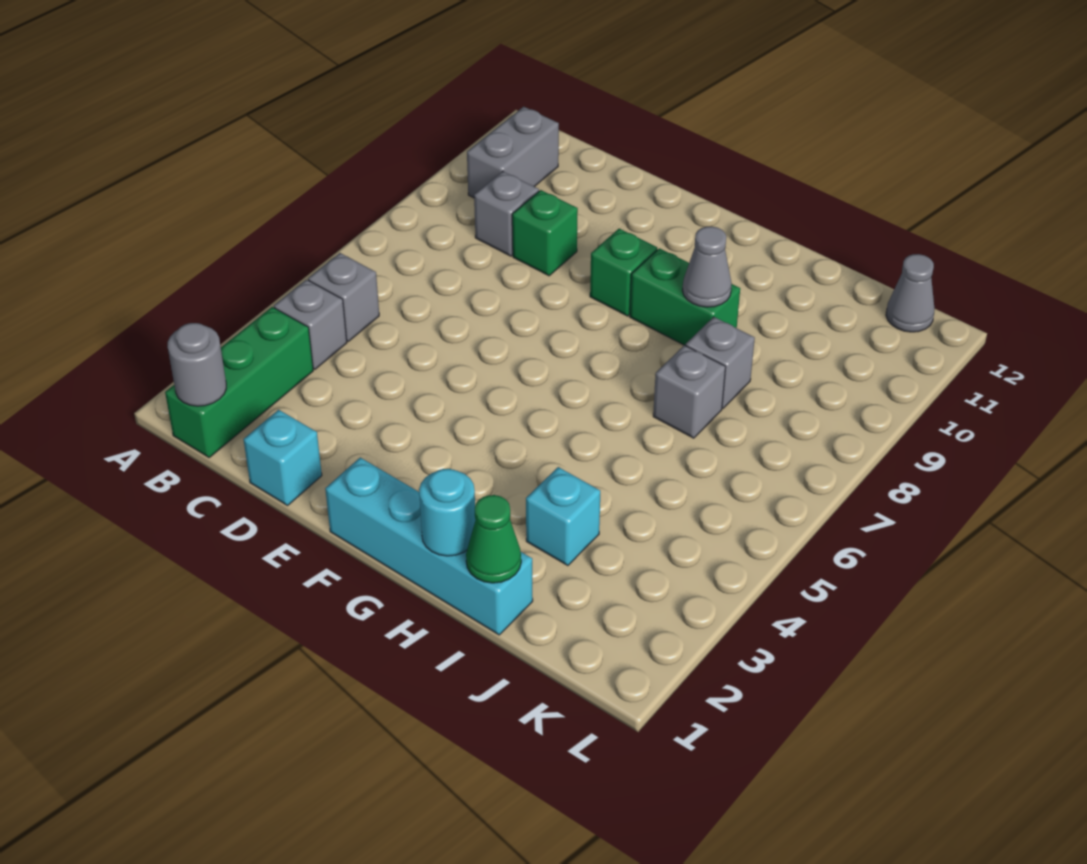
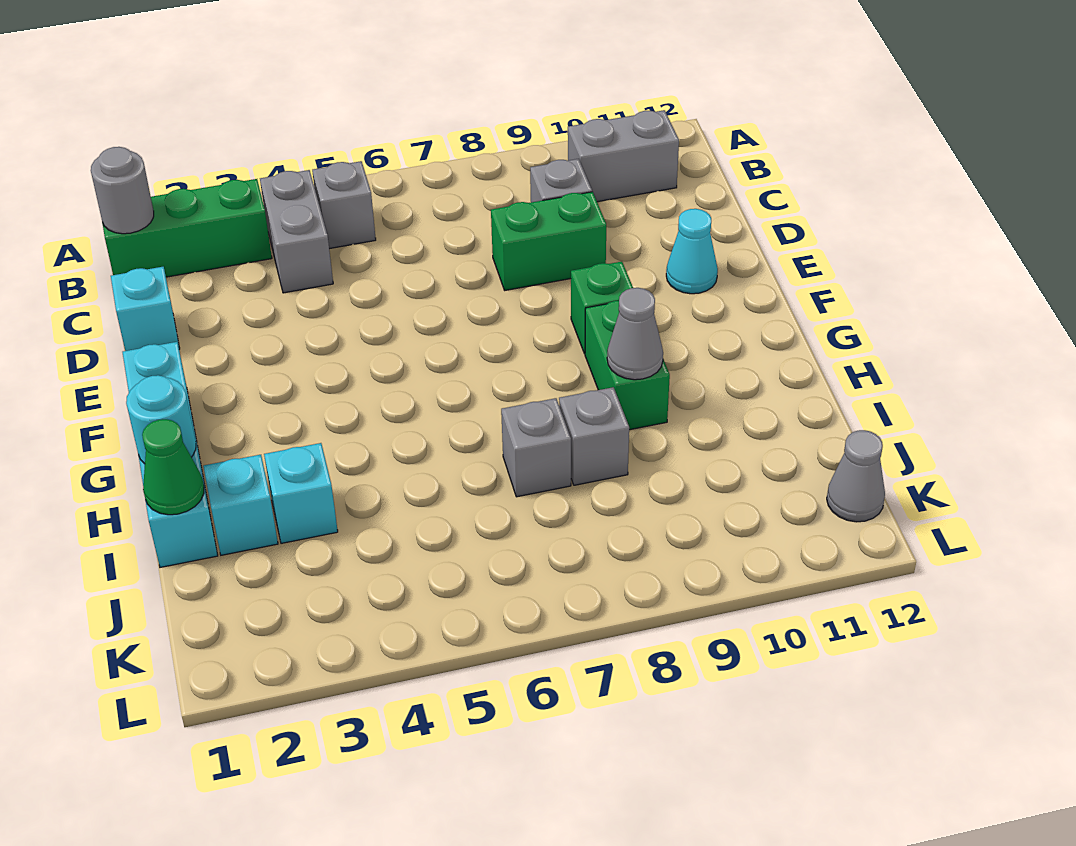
grey brick B4 level 1 -> grey brick B4:C4 level 1
green brick D9 level 1 -> green brick D8:D9 level 1
none -> cyan cone E11 level 1
none -> cyan brick I2 level 1

